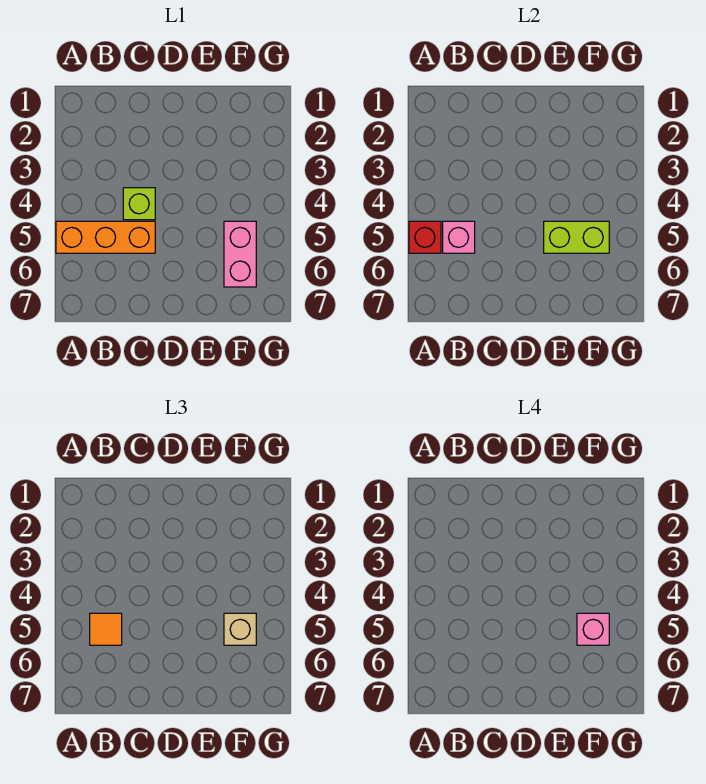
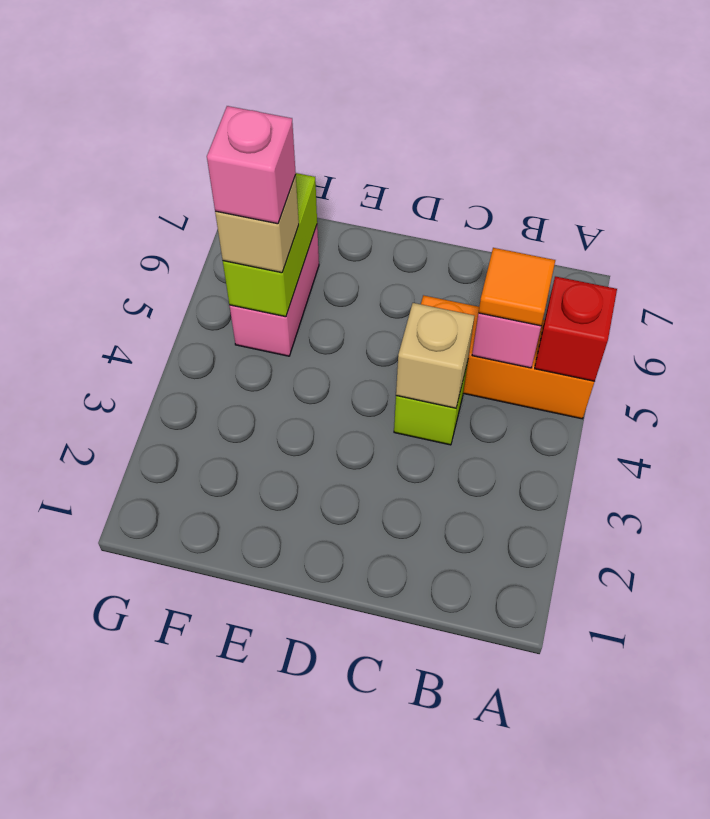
none -> tan brick C4 level 2
lime brick E5:F5 level 2 -> lime brick F5:F6 level 2

